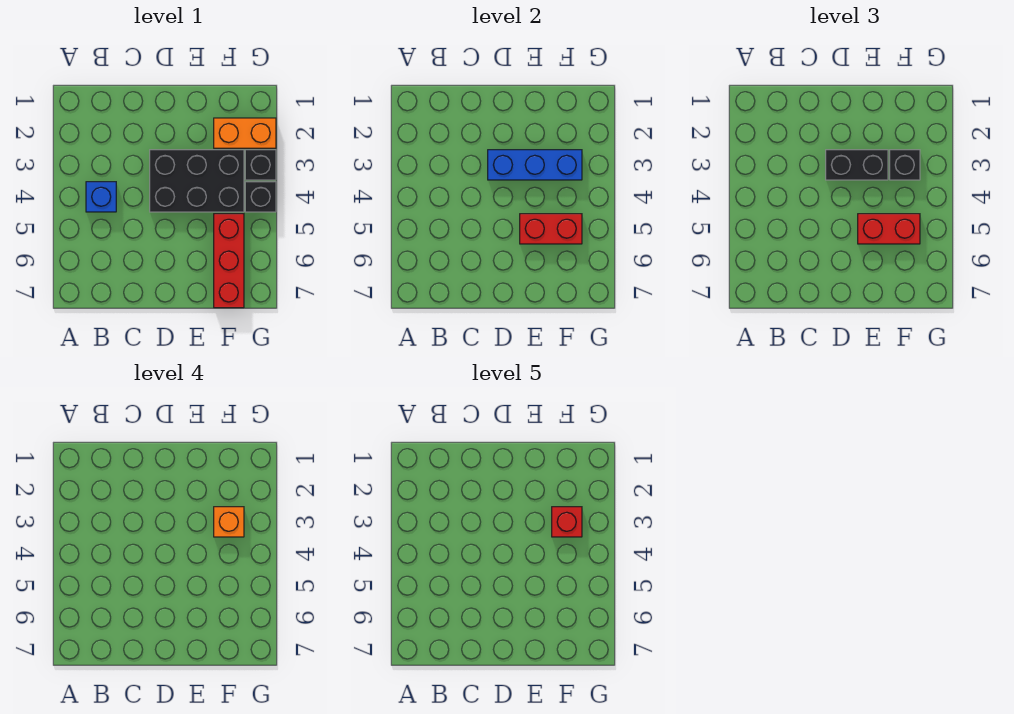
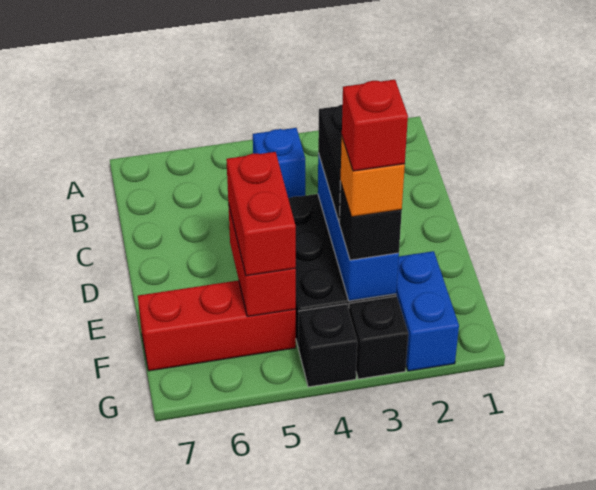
orange brick F2:G2 level 1 -> blue brick F2:G2 level 1

